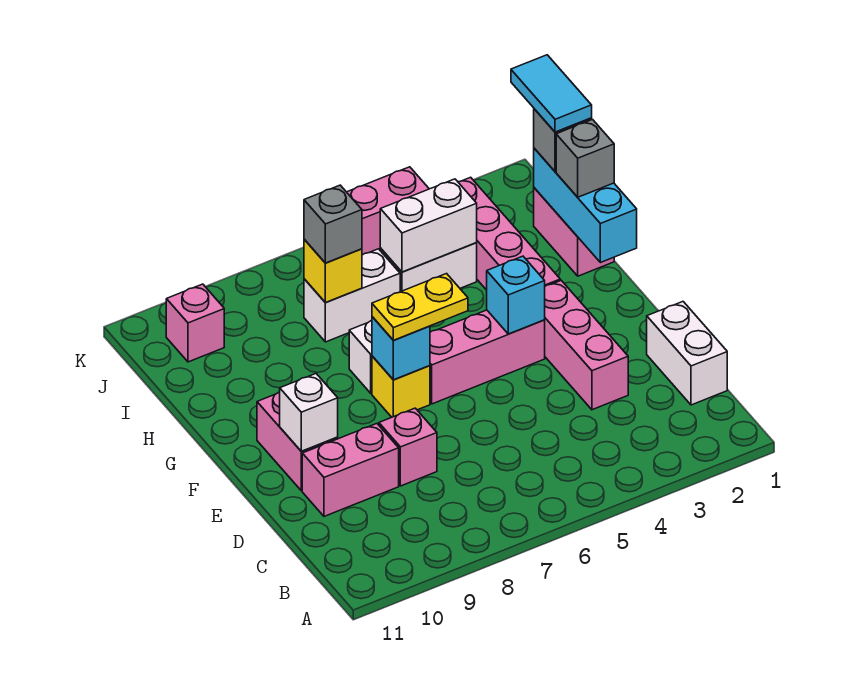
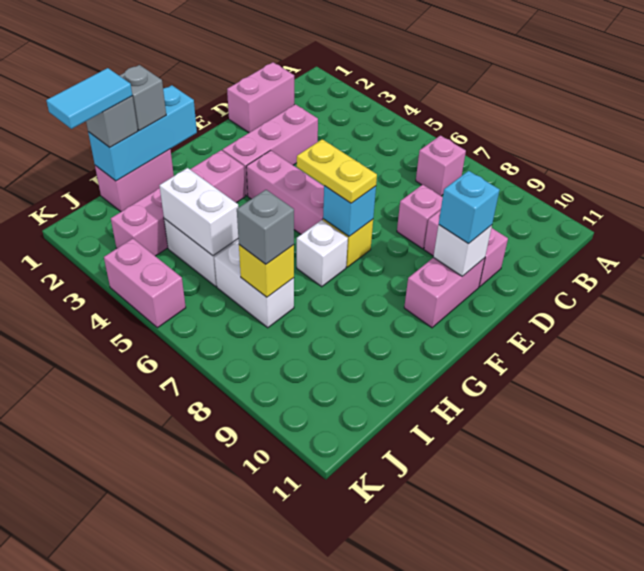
white brick C1:D1 level 1 -> pink brick C1:D1 level 1
cyan brick F4 level 2 -> cyan brick E10 level 3
pink brick J10 level 1 -> pink brick B7 level 1

